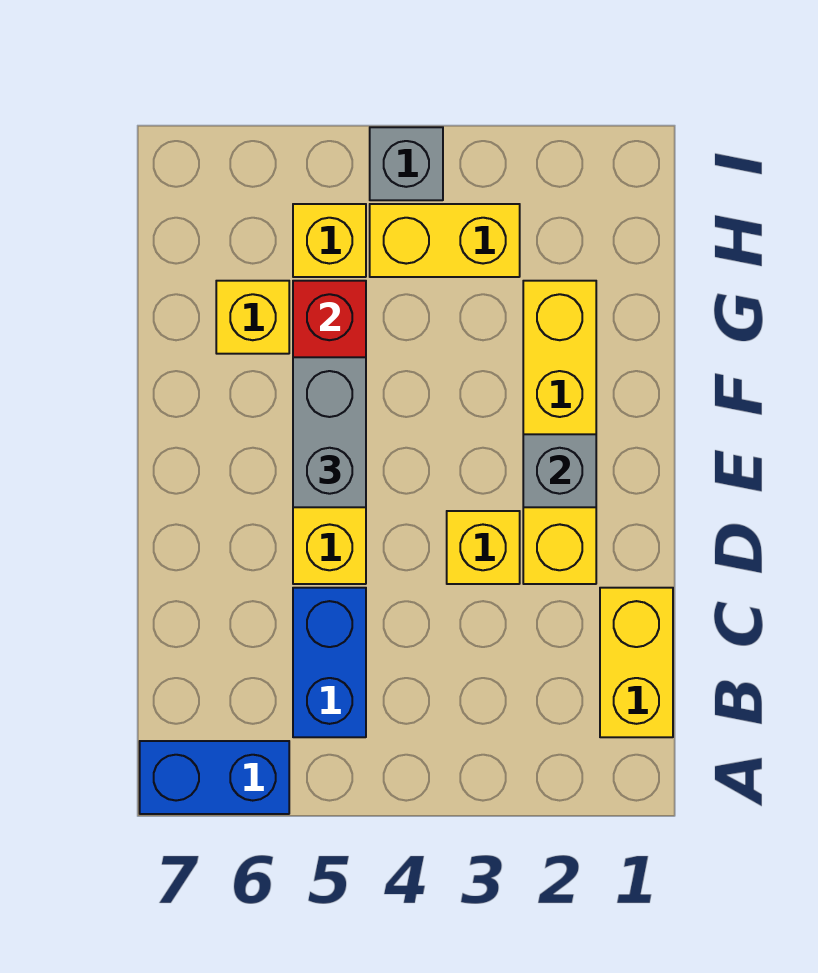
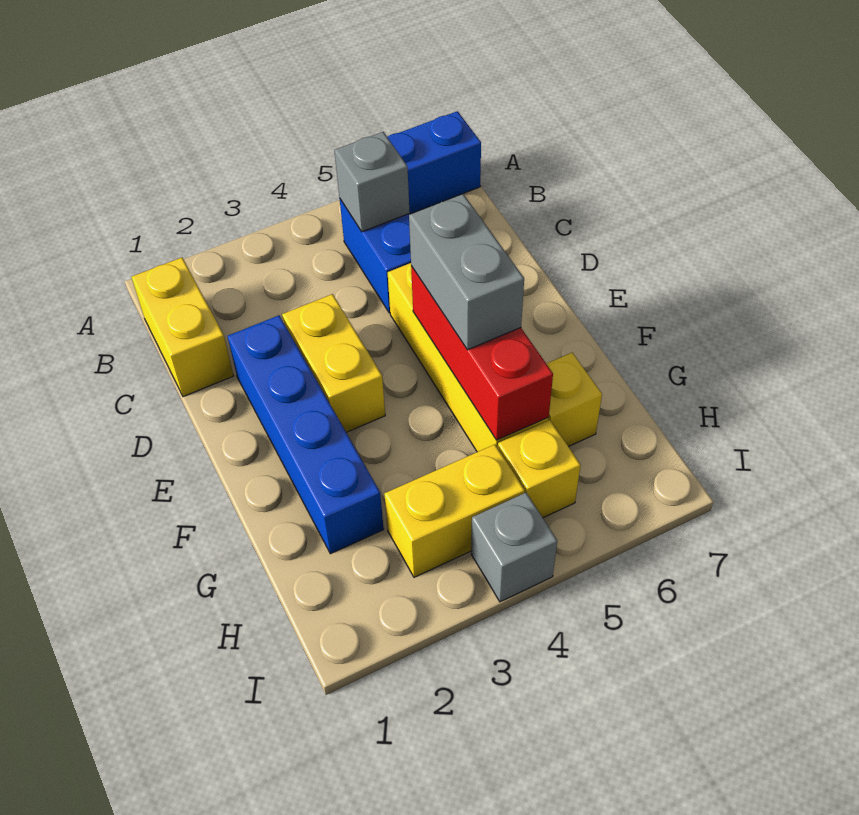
yellow brick D2:G2 level 1 -> blue brick D2:G2 level 1
yellow brick D3 level 1 -> yellow brick D3:E3 level 1
grey brick E2 level 2 -> grey brick B5 level 2

